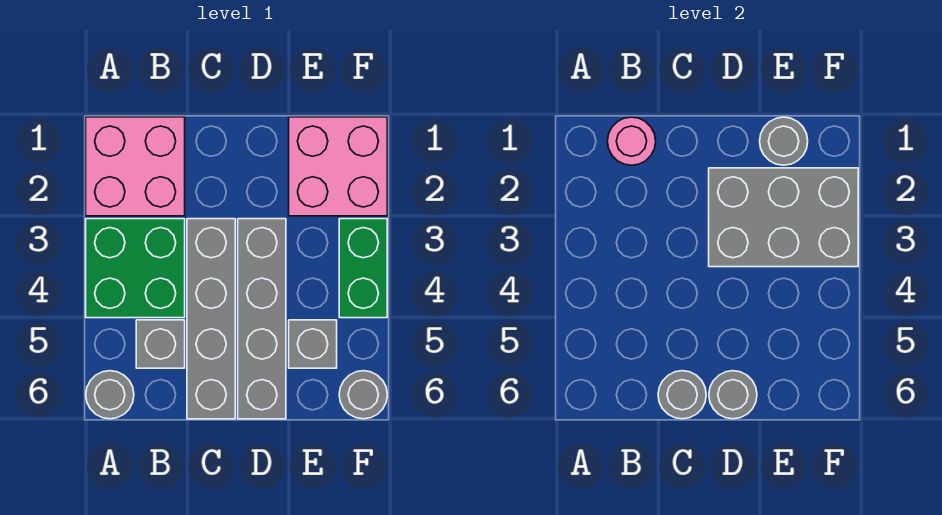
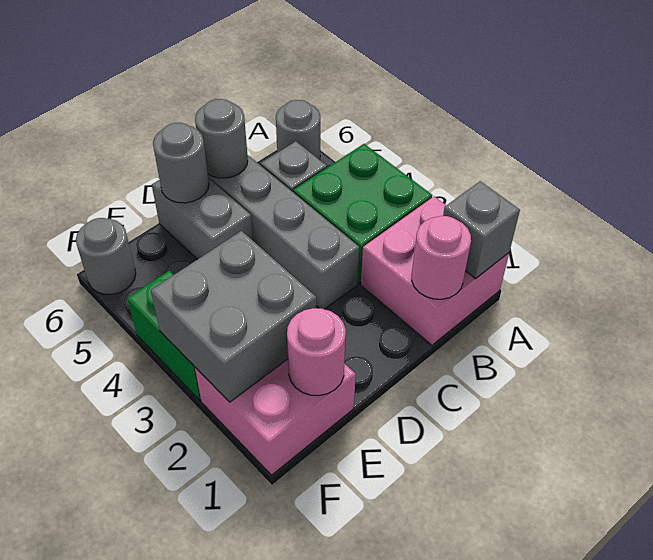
grey brick D2:F3 level 2 -> grey brick E2:F3 level 2
grey brick D3:D6 level 1 -> grey brick D5:D6 level 1
grey round brick E1 level 2 -> pink round brick E1 level 2
grey brick E5 level 1 -> grey brick A1 level 2

